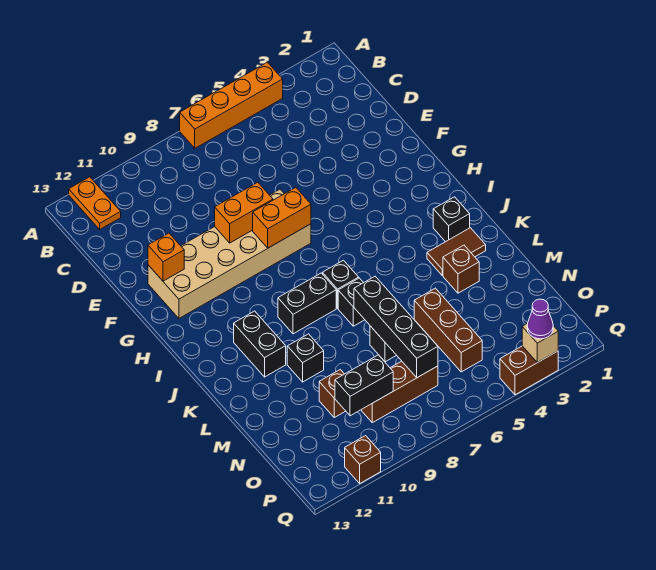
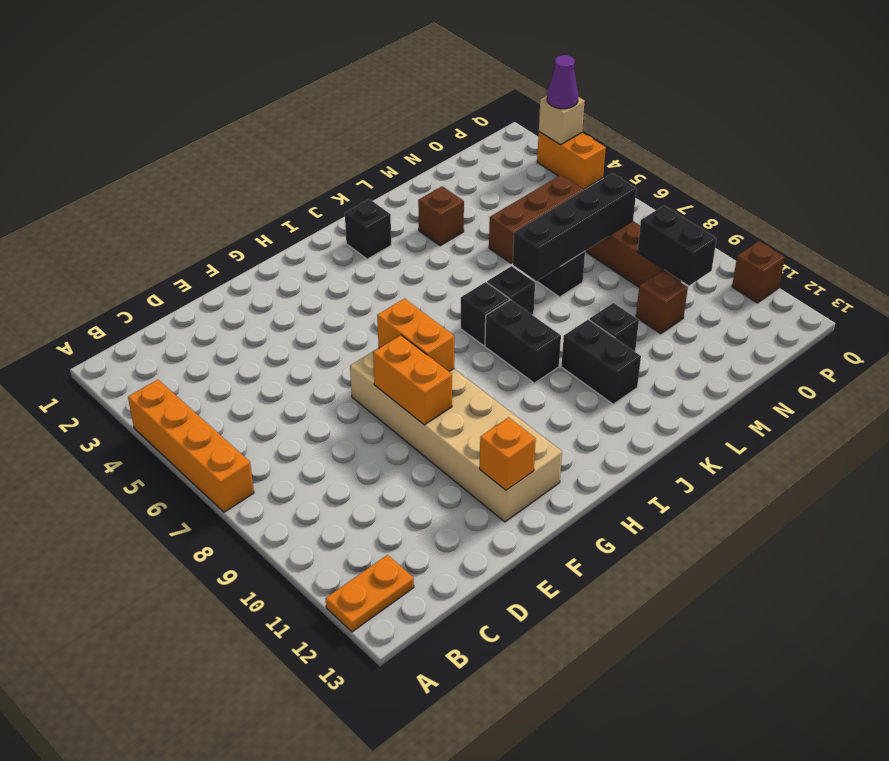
black brick J11:K11 level 1 -> black brick K10:K11 level 1
brown tile K2:K3 level 1 -> none
brown brick Q3:Q4 level 1 -> orange brick Q3:Q4 level 1

